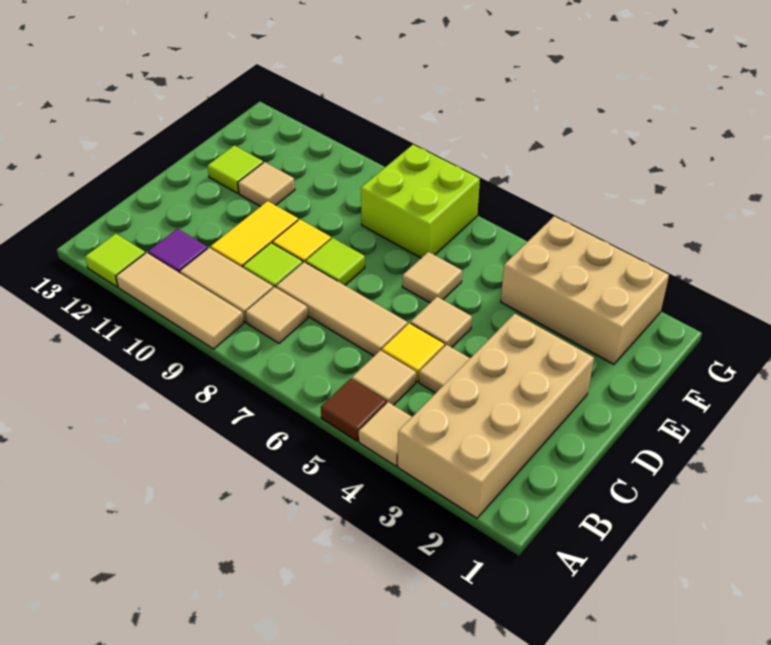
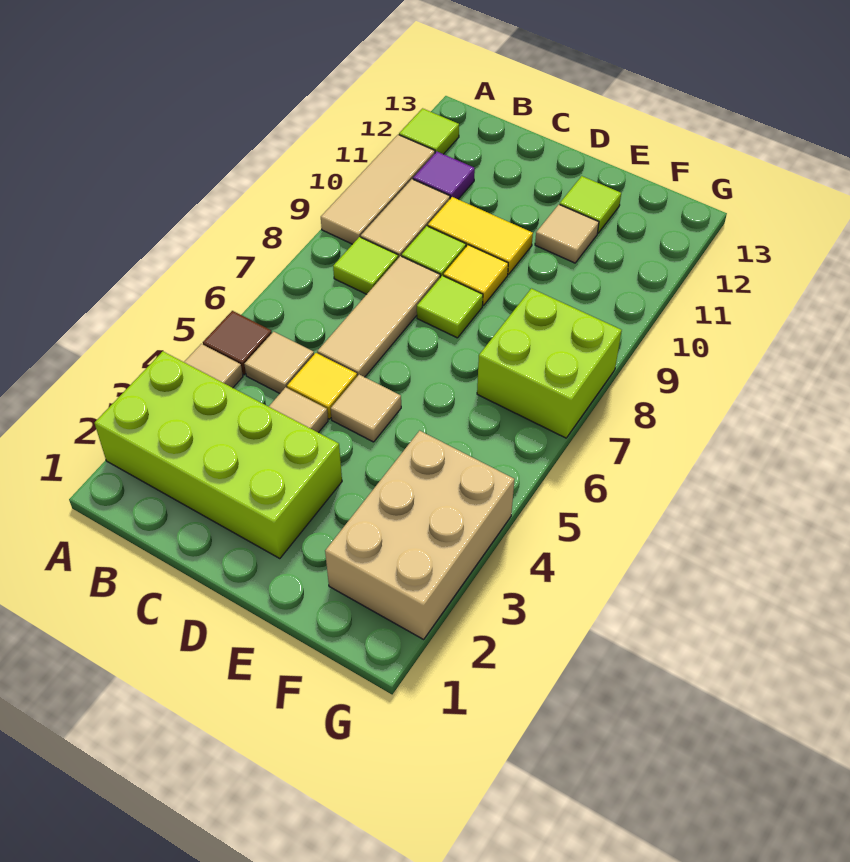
tan brick A2:D3 level 1 -> lime brick A2:D3 level 1
tan tile B8 level 1 -> lime tile B8 level 1
tan tile E6 level 1 -> none

